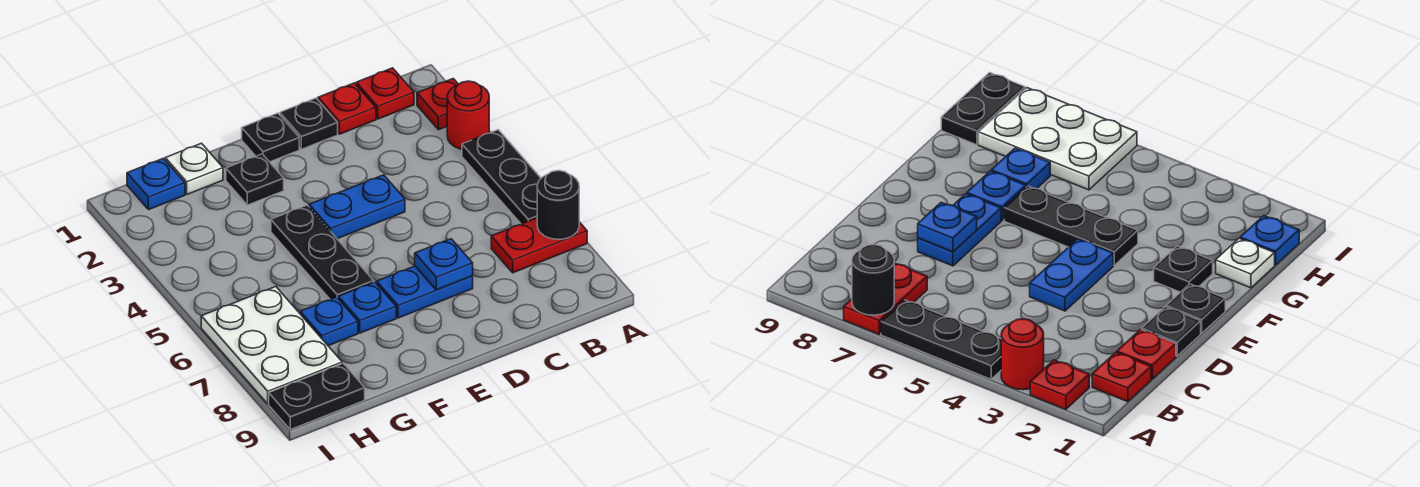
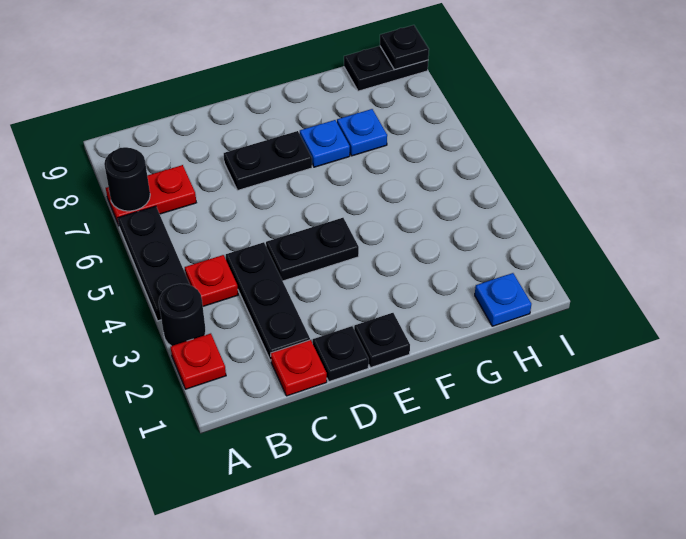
red round brick A3 level 1 -> black round brick A3 level 1
red plate B1 level 1 -> red plate B4 level 1
blue plate D4:E4 level 1 -> black plate D4:E4 level 1
blue plate D7:E7 level 1 -> black plate D7:E7 level 1
blue plate D7 level 2 -> none
black plate F2 level 1 -> black plate I9 level 2
black plate F4:F6 level 1 -> black plate C2:C4 level 1
white plate G1 level 1 -> none
white plate H6:I8 level 1 -> none

